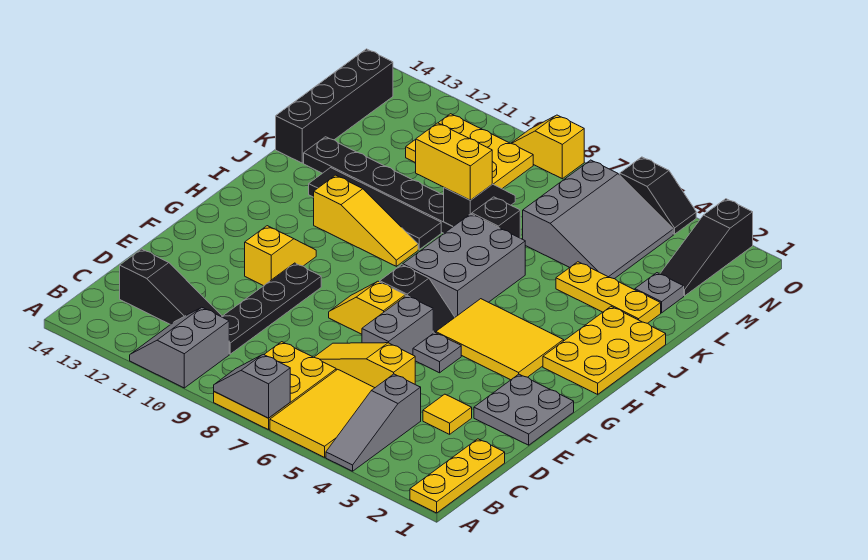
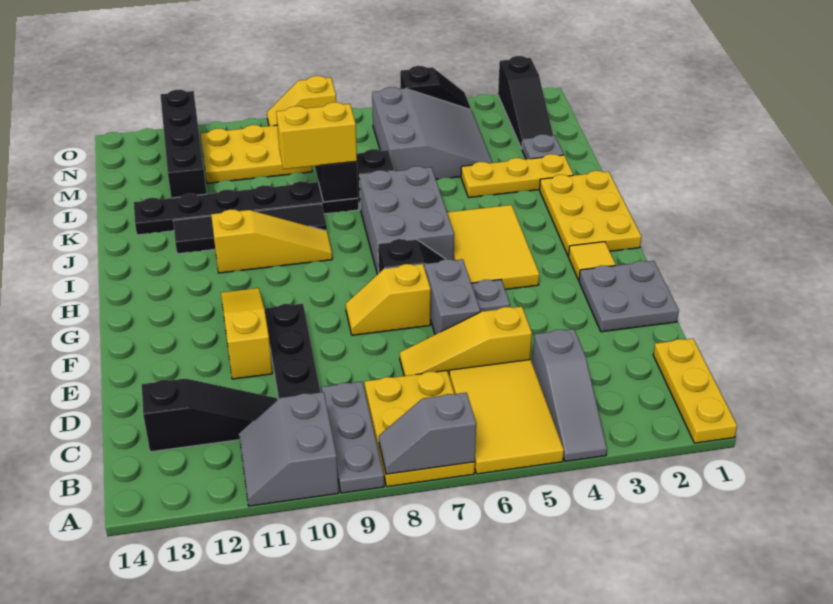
none -> grey plate A9:C9 level 1
yellow tile D3 level 1 -> yellow tile G2 level 1
yellow slope F11:G11 level 1 top F -> yellow slope E11:G11 level 1 top E
yellow tile G3:H5 level 1 -> yellow tile G4:I5 level 1
black brick K14:N14 level 1 -> black brick L12:O12 level 1

